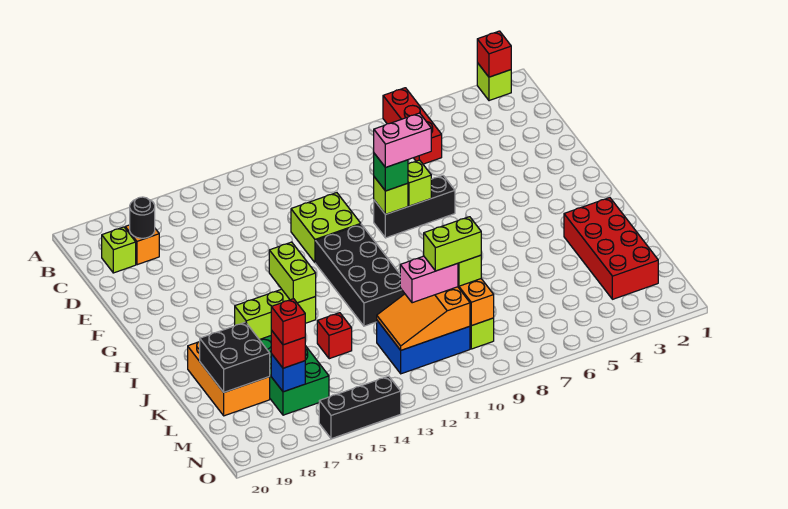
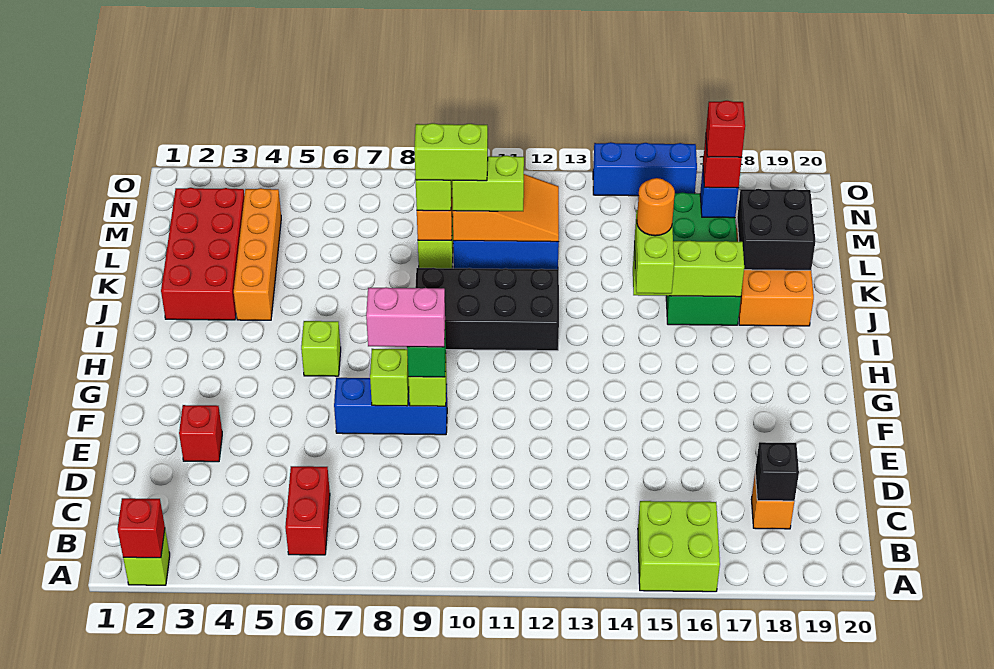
red brick A6:C6 level 1 -> red brick B6:C6 level 1
black round brick C18 level 2 -> black brick C18 level 2
lime brick C19 level 1 -> lime brick H6 level 1
lime brick E11:F12 level 1 -> lime brick A15:B16 level 1
black brick F7:F9 level 1 -> blue brick F7:F9 level 1
black brick G11:J12 level 1 -> black brick I9:J12 level 1
none -> orange brick J4:M4 level 1
none -> orange round brick J15 level 4
red brick K14 level 1 -> red brick E3 level 1
pink brick L10:L11 level 3 -> lime brick L10:L11 level 3
black brick O14:O16 level 1 -> blue brick O14:O16 level 1

